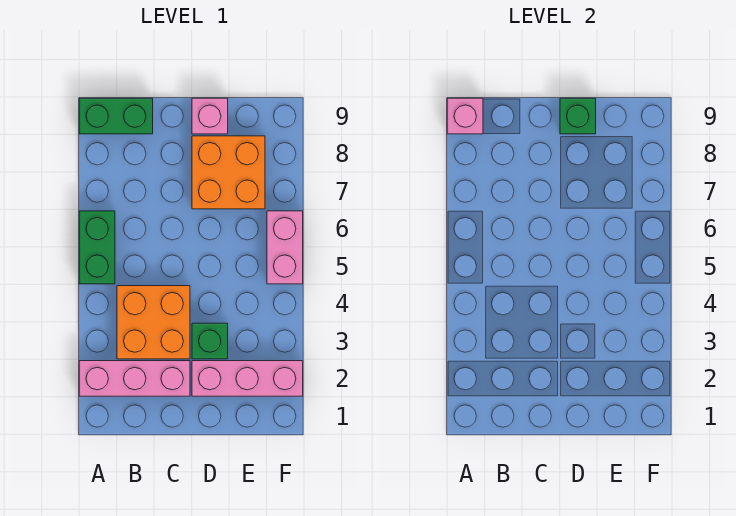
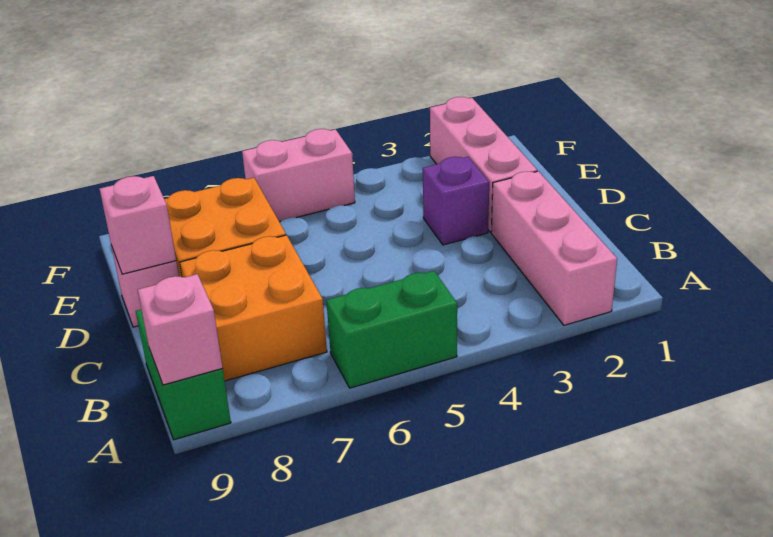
orange brick B3:C4 level 1 -> orange brick B7:C8 level 1
green brick D3 level 1 -> purple brick D3 level 1
green brick D9 level 2 -> pink brick D9 level 2

